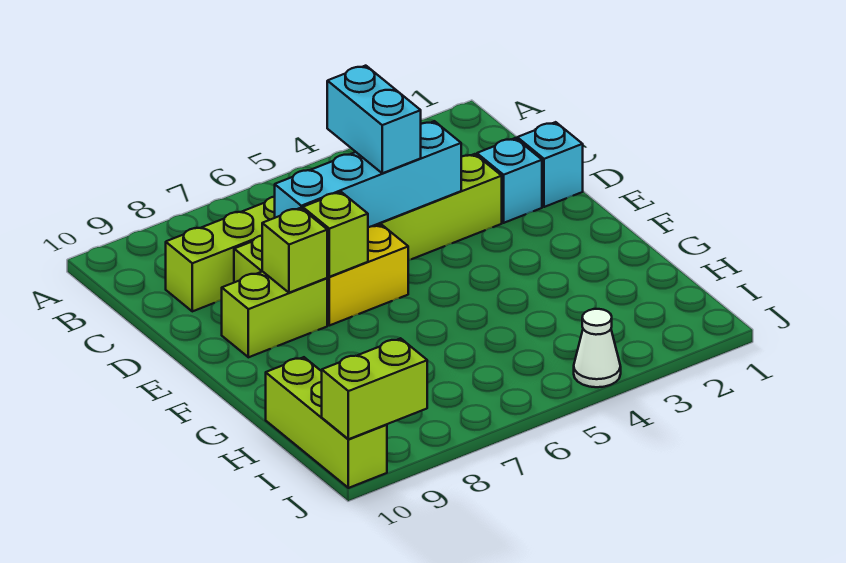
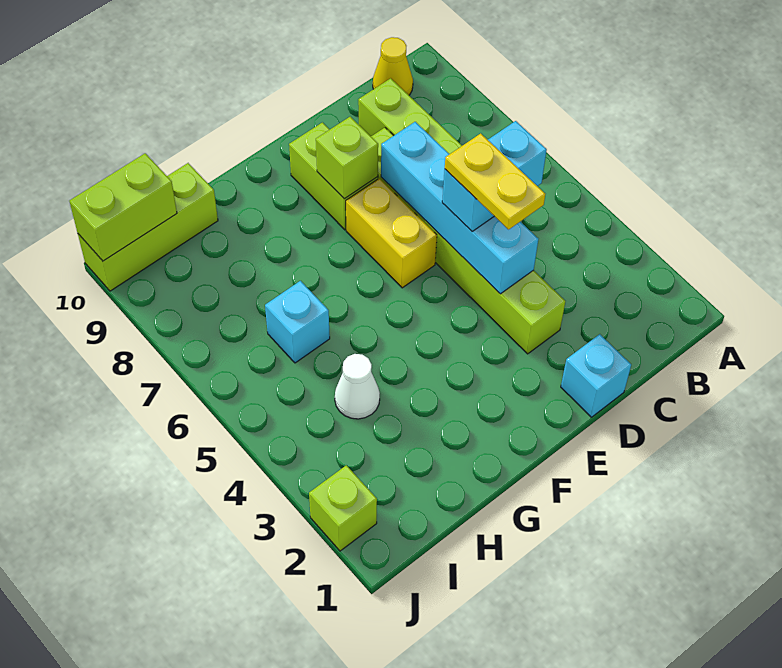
none -> yellow cone B10 level 1
cyan brick D2 level 1 -> cyan brick H6 level 1
none -> yellow plate D4:D5 level 4
lime brick E7 level 2 -> lime brick J2 level 1
white cone J4 level 1 -> white cone H4 level 1
lime brick J9:J10 level 2 -> lime brick I10:J10 level 2

